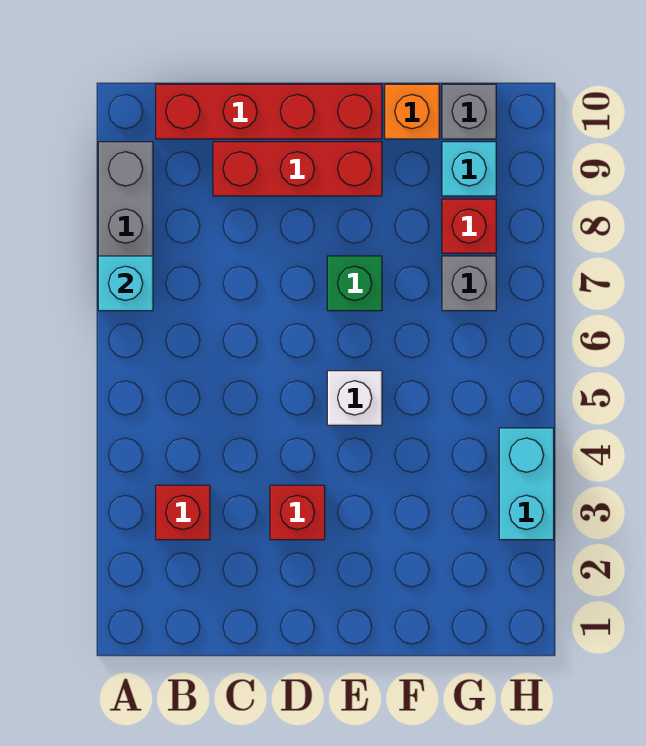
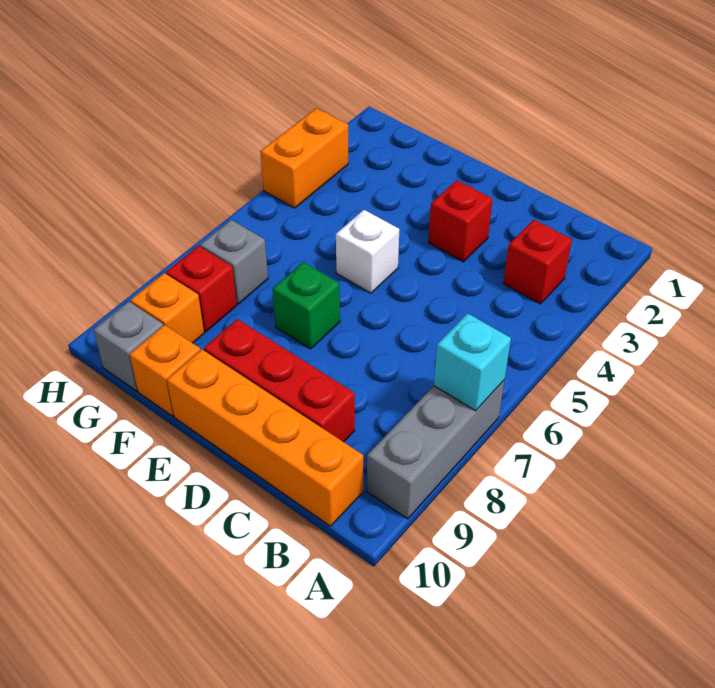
red brick B10:E10 level 1 -> orange brick B10:E10 level 1
cyan brick G9 level 1 -> orange brick G9 level 1
cyan brick H3:H4 level 1 -> orange brick H3:H4 level 1

